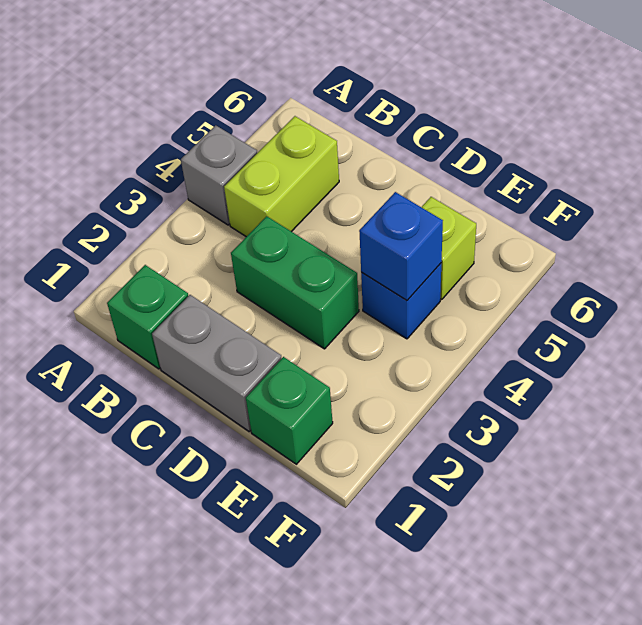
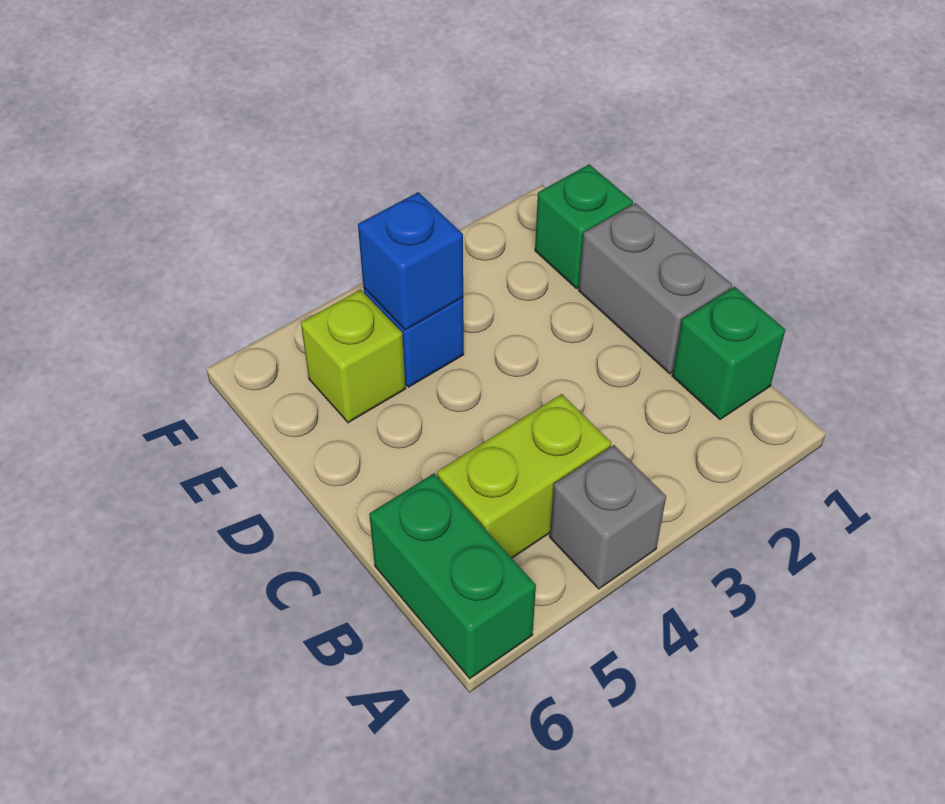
green brick C3:D3 level 1 -> green brick A6:B6 level 1

